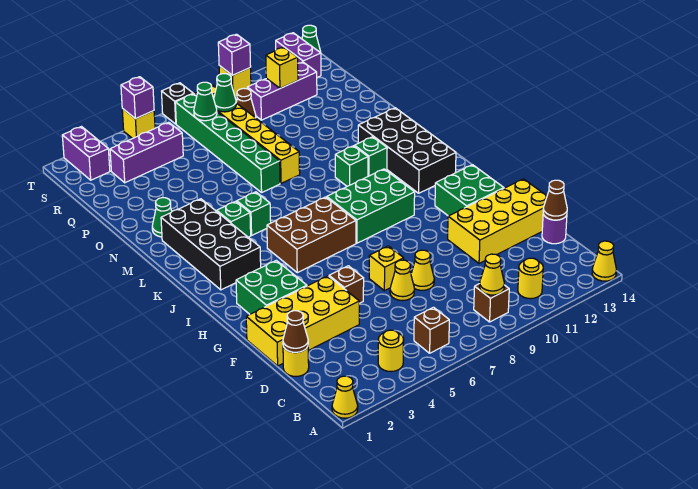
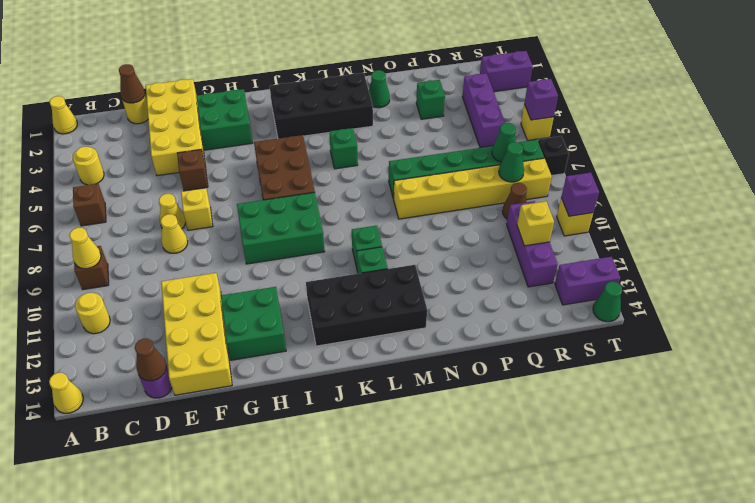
green brick I8:J10 level 1 -> green brick H8:J9 level 1
green brick L4 level 1 -> green brick P3 level 1

